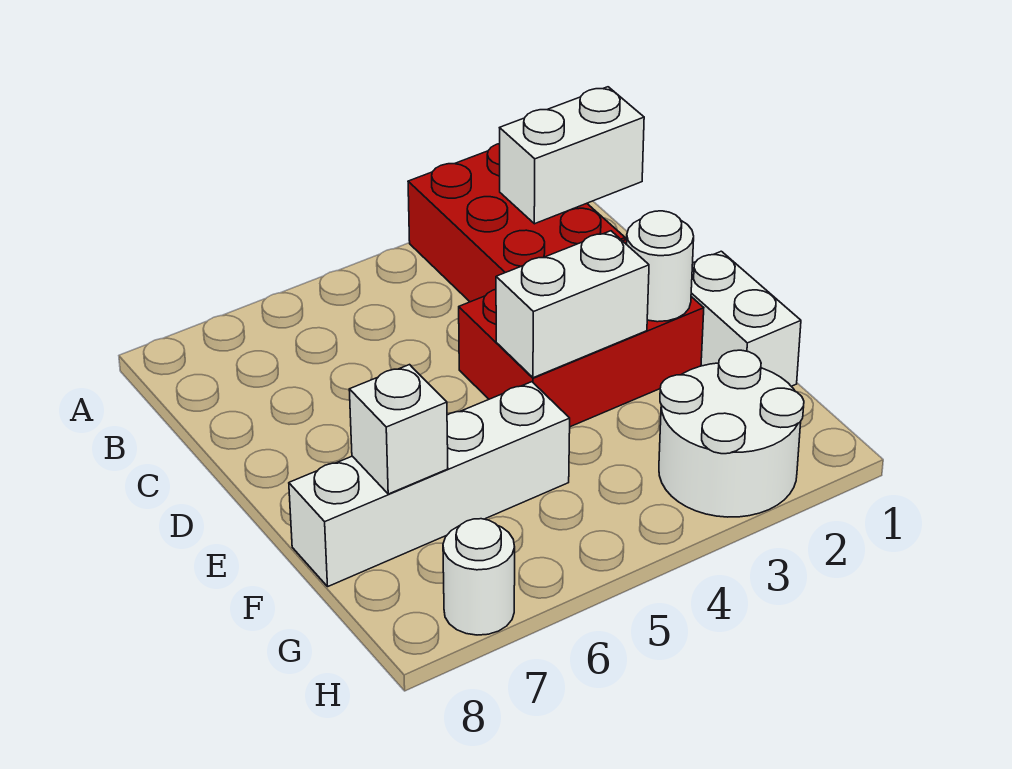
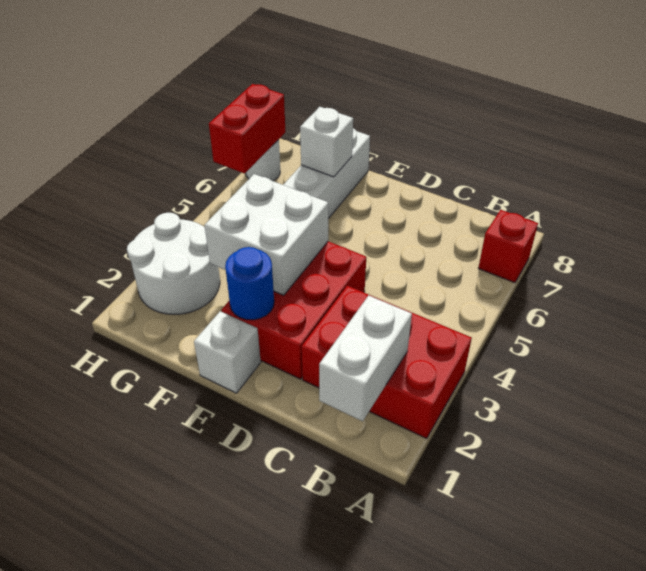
none -> red brick A7 level 1
white brick E1:F1 level 1 -> white brick E1 level 1
white round brick E2 level 2 -> blue round brick E2 level 2
white brick E3:E4 level 2 -> white brick E3:F4 level 2
none -> red brick H6:H7 level 2

